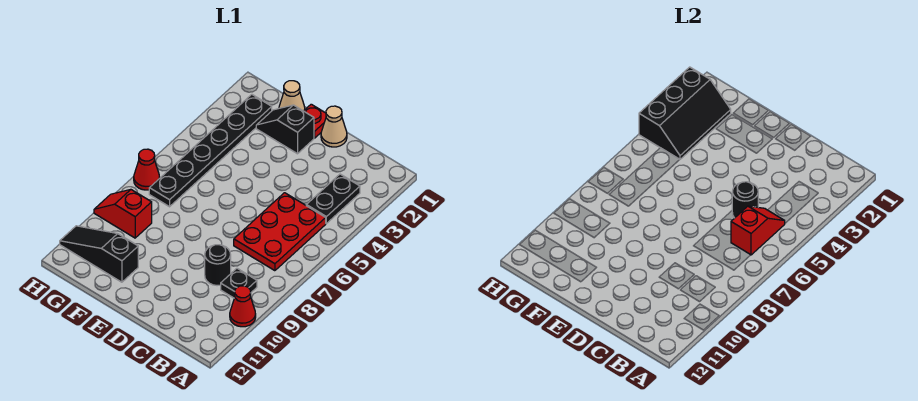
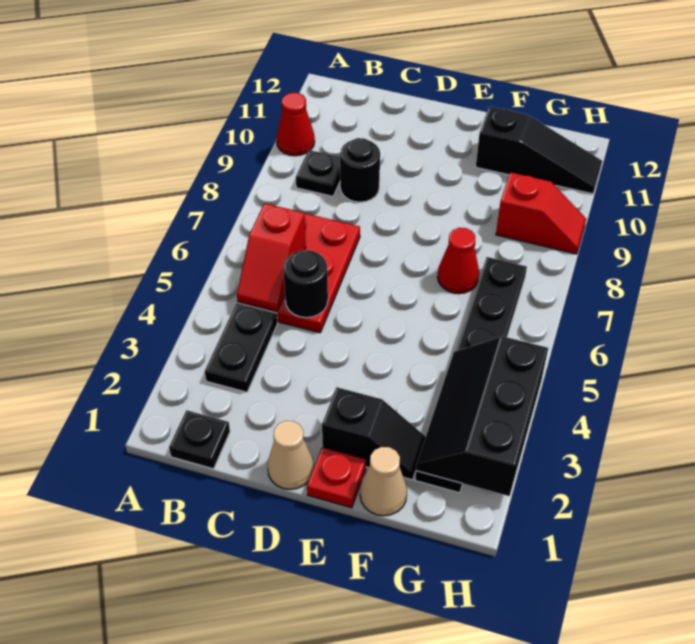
none -> black plate B1 level 1
red cone H7 level 1 -> red cone F7 level 1

